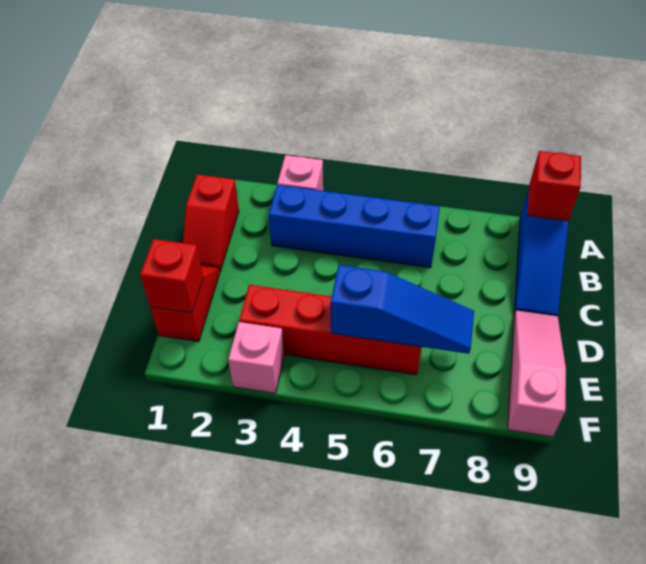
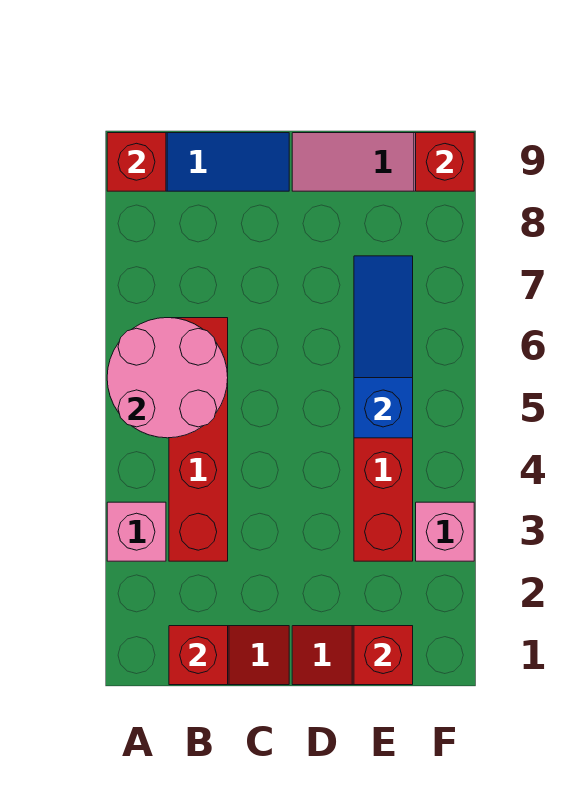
none -> pink round brick A5:B6 level 2
none -> red brick B1 level 2
blue brick B3:B6 level 1 -> red brick B3:B6 level 1
none -> red brick F9 level 2

